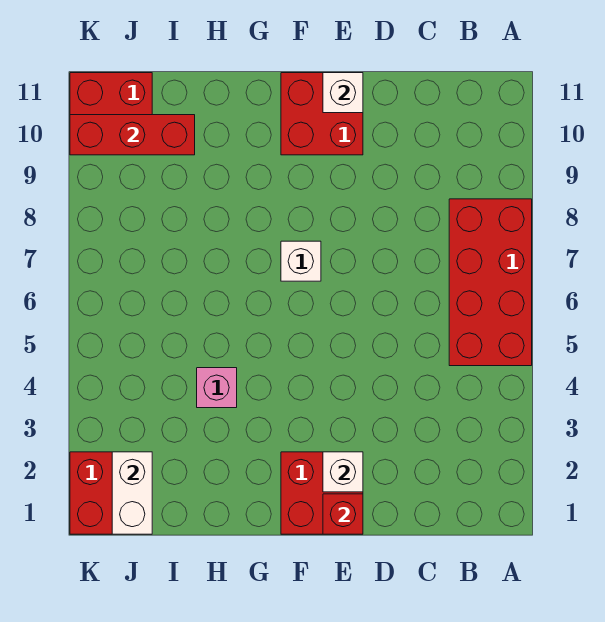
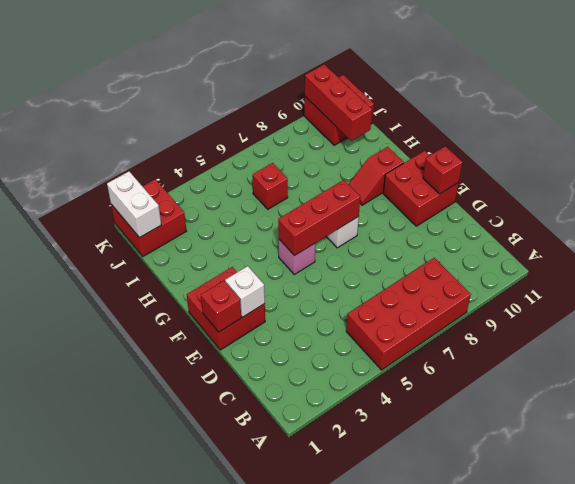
white brick E11 level 2 -> red brick E11 level 2
none -> red brick F5:F7 level 2
none -> red slope G9:G10 level 1 top 10
pink brick H4 level 1 -> pink brick F5 level 1
none -> red brick I6 level 1
white brick J1:J2 level 2 -> white brick J1:K1 level 2

